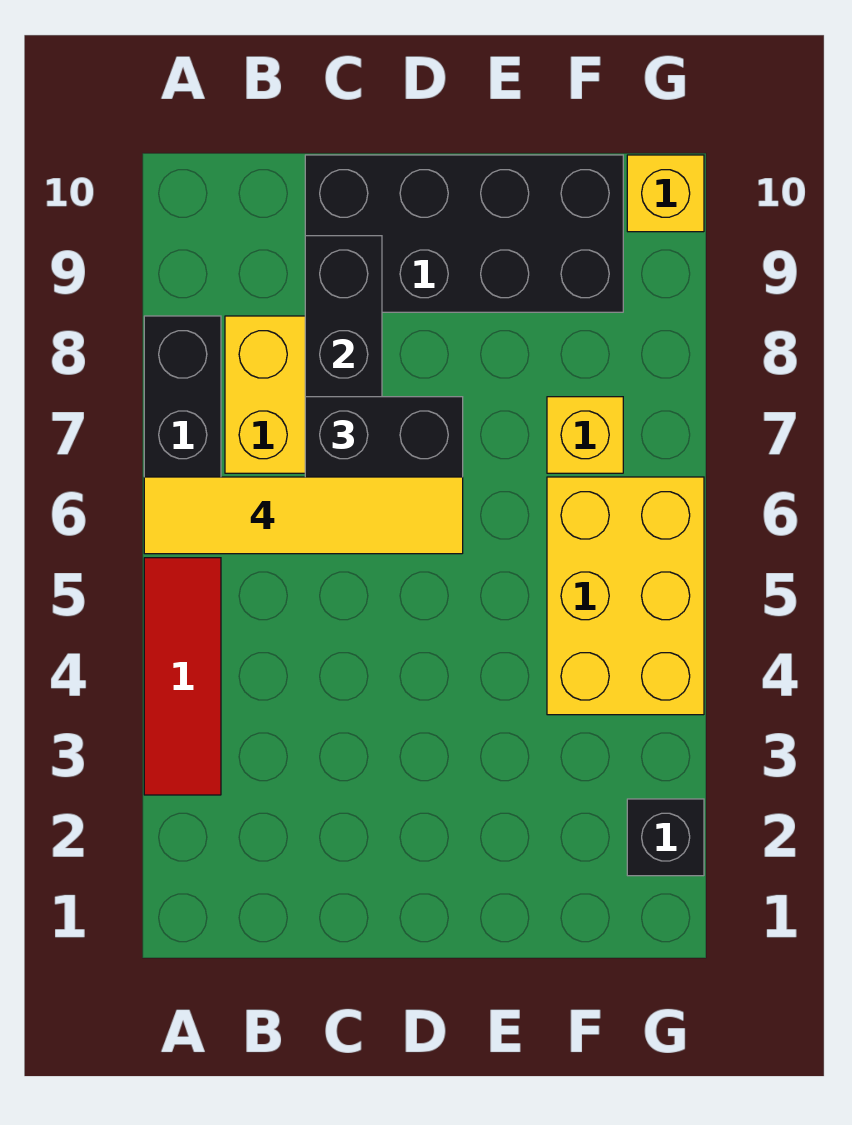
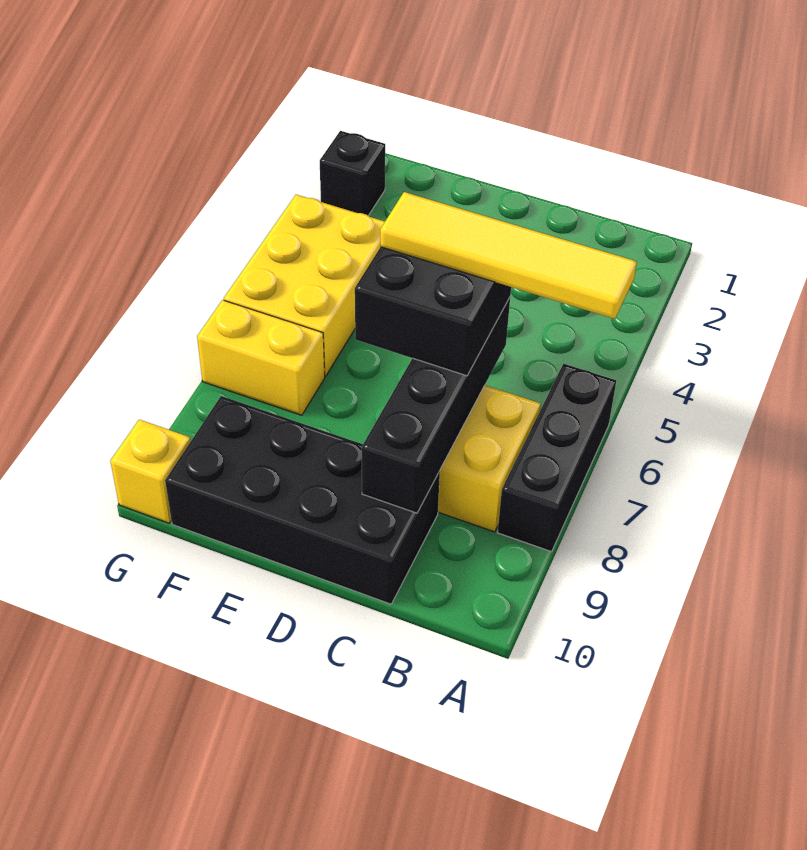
red tile A3:A5 level 1 -> none
yellow brick F7 level 1 -> yellow brick F7:G7 level 1

